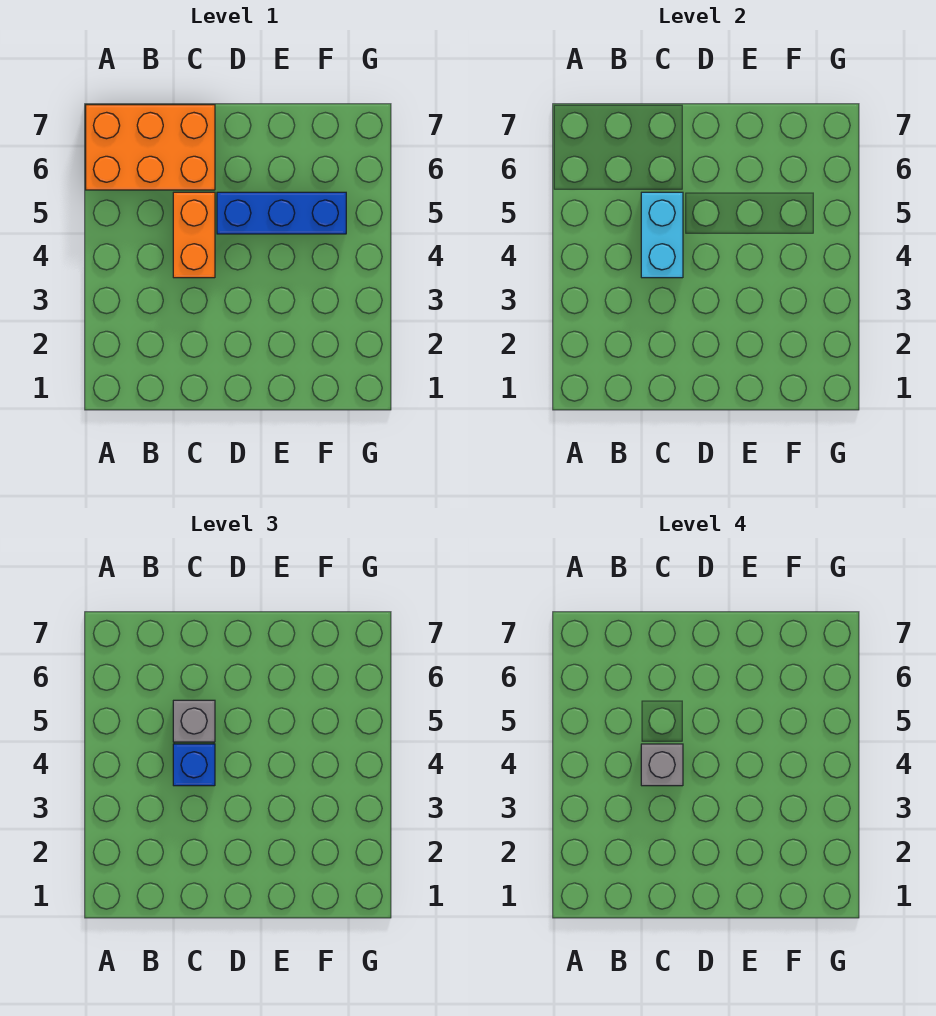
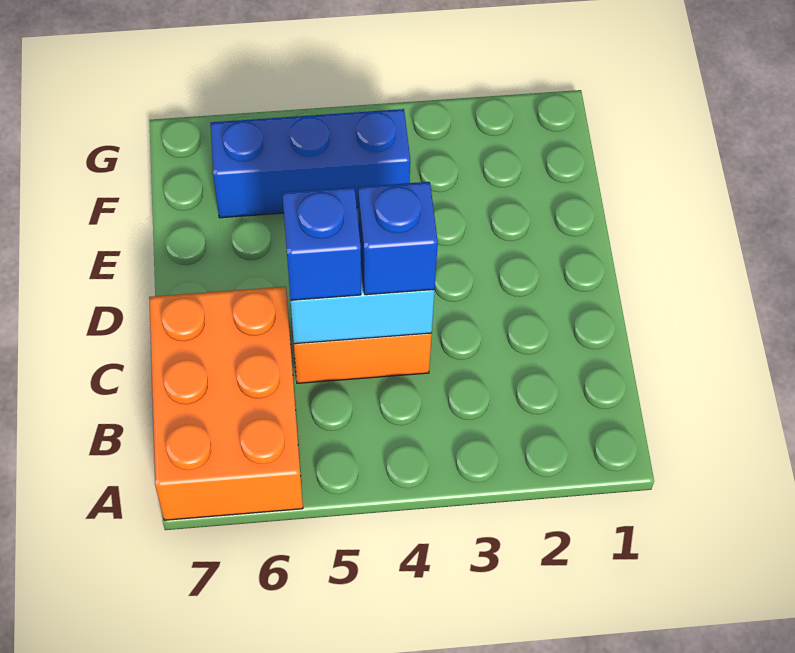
grey brick C4 level 4 -> none
grey brick C5 level 3 -> blue brick C5 level 3
blue brick D5:F5 level 1 -> blue brick F4:F6 level 1

